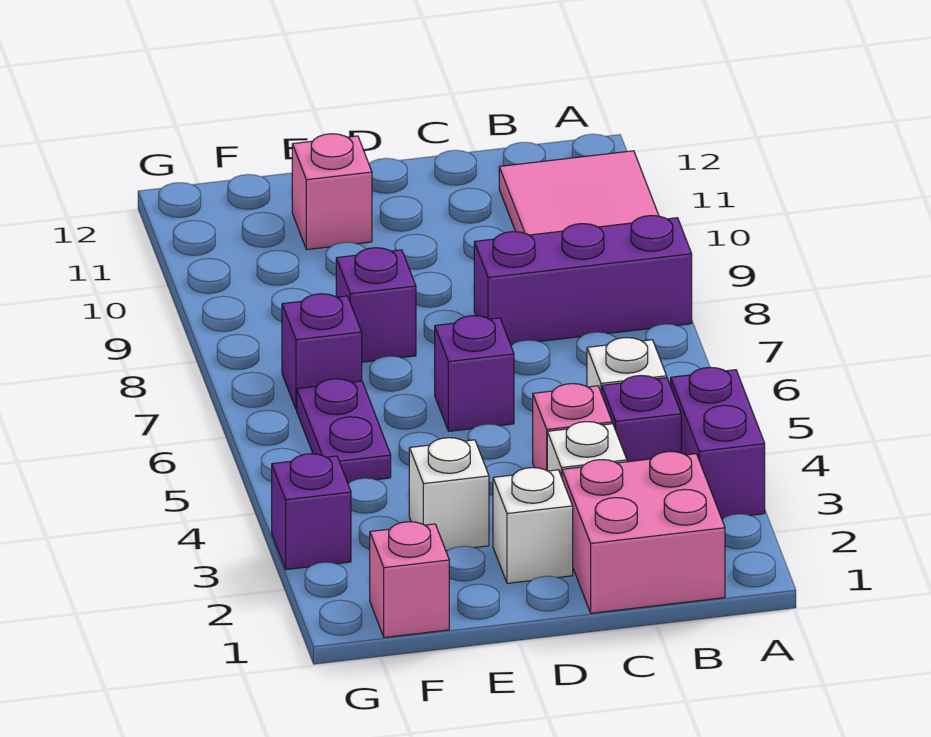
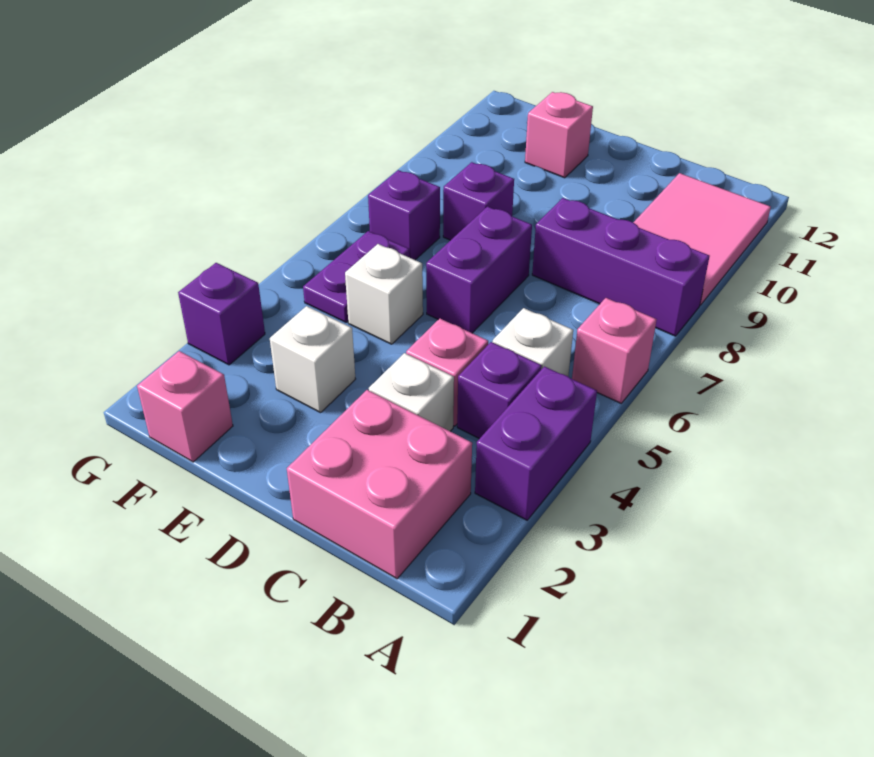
none -> pink brick A6 level 1
white brick D2 level 1 -> white brick E5 level 1
purple brick D6 level 1 -> purple brick D6:D7 level 1

